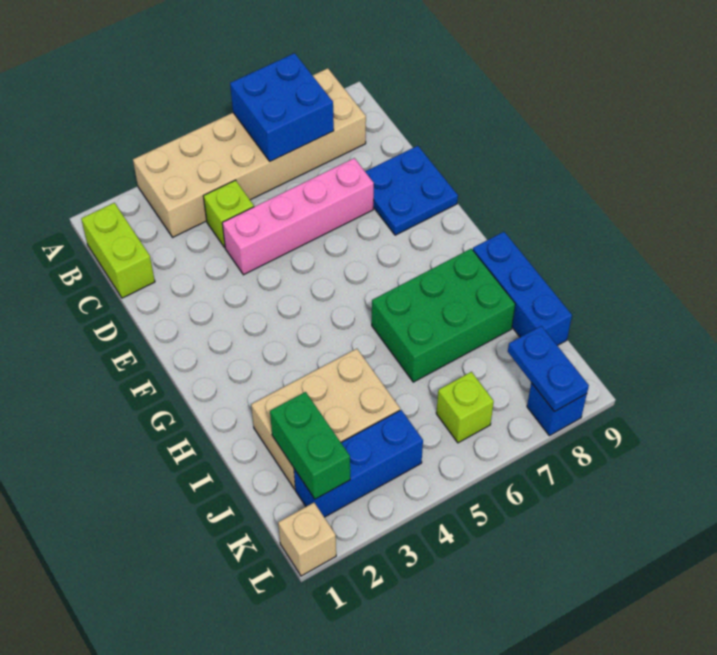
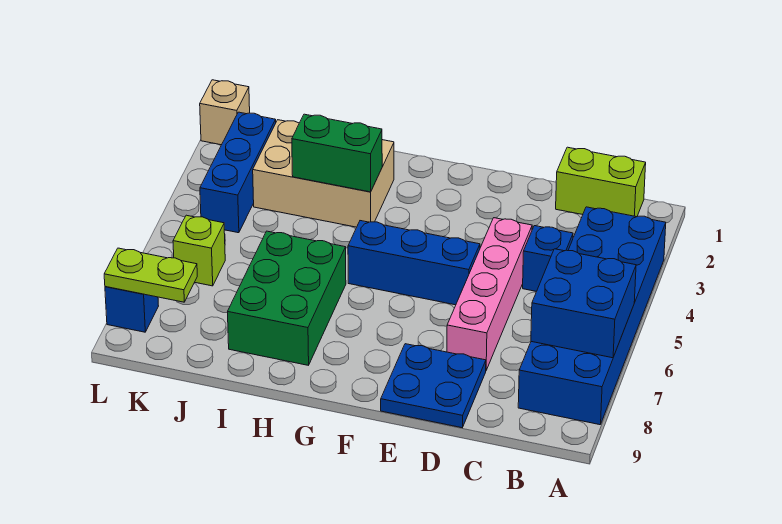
tan brick A3:B8 level 1 -> blue brick A3:B8 level 1
lime brick C4 level 1 -> blue brick C4 level 1
blue brick H9:J9 level 1 -> blue brick E5:G5 level 1
tan brick I2:J4 level 1 -> tan brick H2:J3 level 1
green brick J2:K2 level 2 -> green brick H3:I3 level 2
blue plate K8:L8 level 2 -> lime plate K8:L8 level 2

